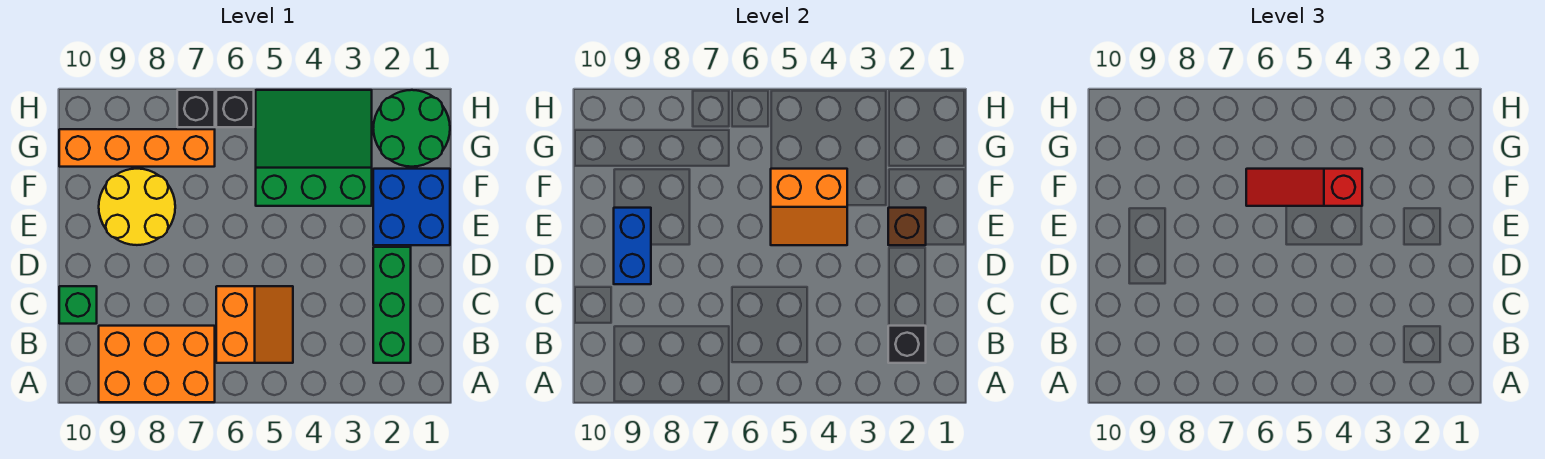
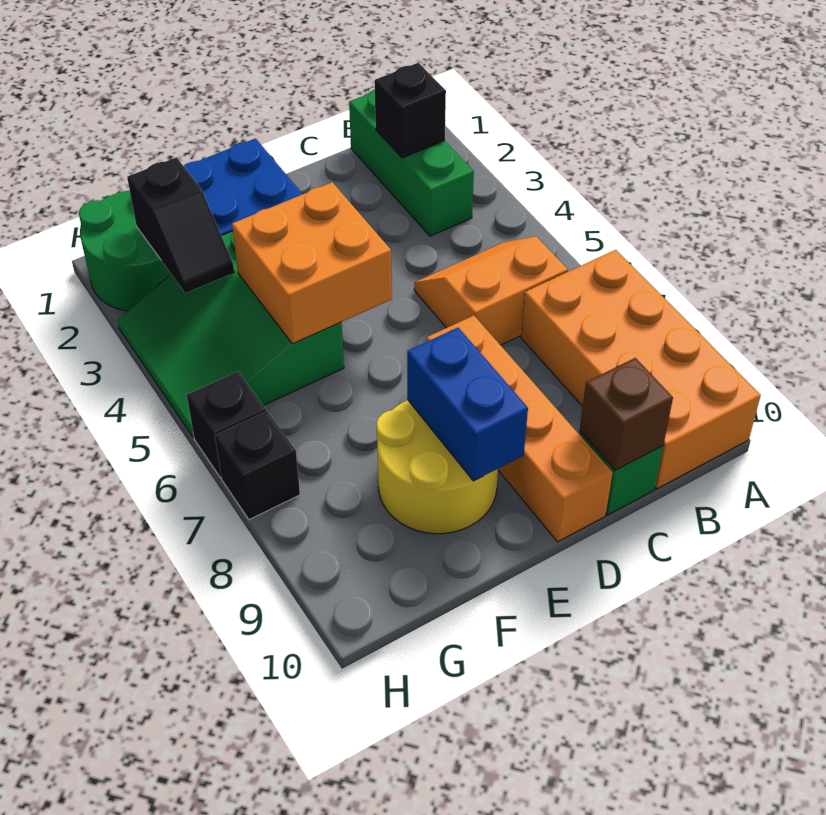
orange brick A7:B9 level 1 -> orange brick A7:B10 level 1
green brick B2:D2 level 1 -> green brick B1:B3 level 1
blue brick D9:E9 level 2 -> blue brick E8:E9 level 2
brown brick E2 level 2 -> brown brick C10 level 2
orange slope E4:F5 level 2 top F -> orange brick E4:F5 level 2
red slope F4:F6 level 3 top 4 -> none
none -> black slope G2:G3 level 2 top 2
orange brick G7:G10 level 1 -> orange brick D7:D10 level 1

